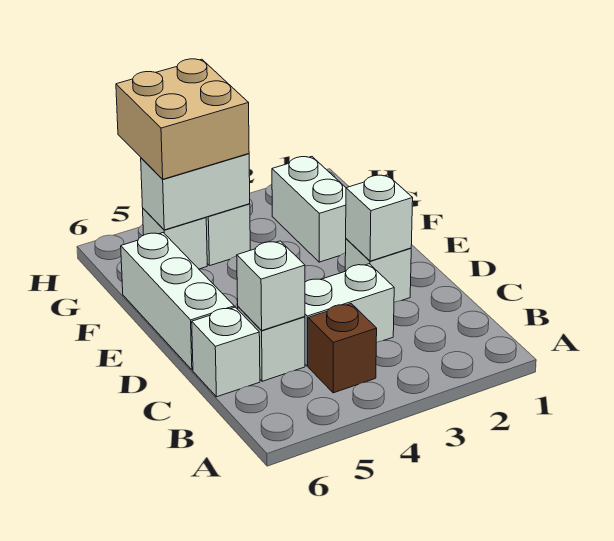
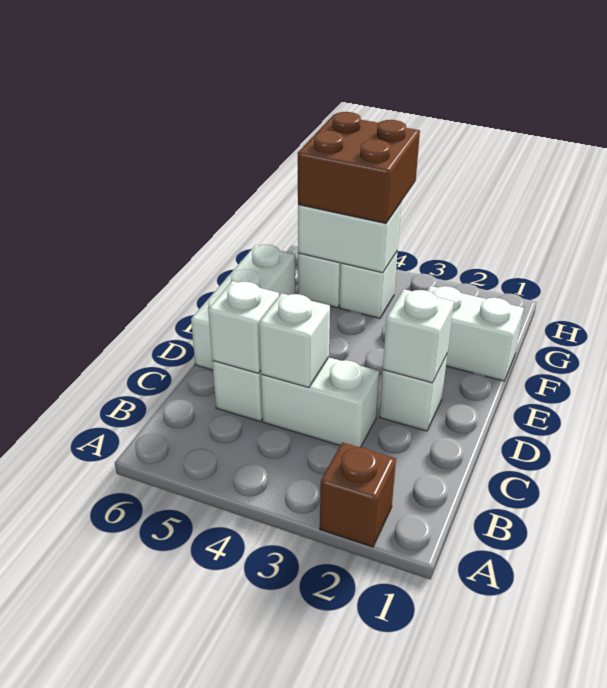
brown brick B4 level 1 -> brown brick A2 level 1
white brick C6 level 1 -> white brick C4 level 2
white brick F2:G2 level 1 -> white brick F1:F2 level 1
tan brick G4:H5 level 3 -> brown brick G4:H5 level 3

